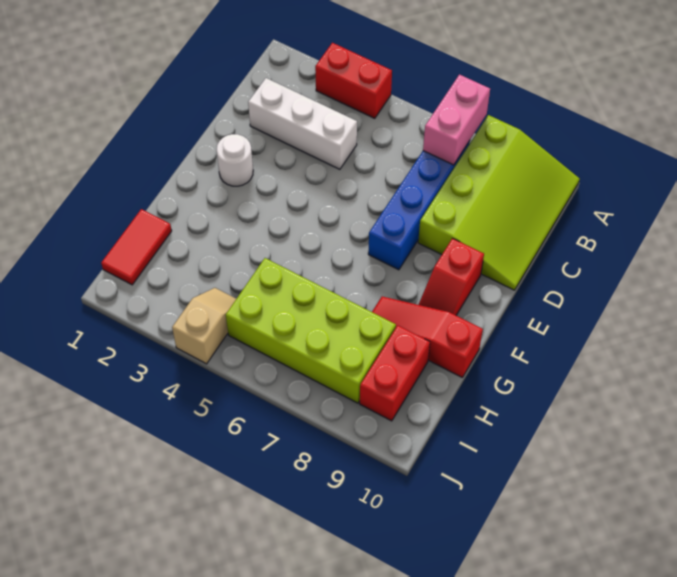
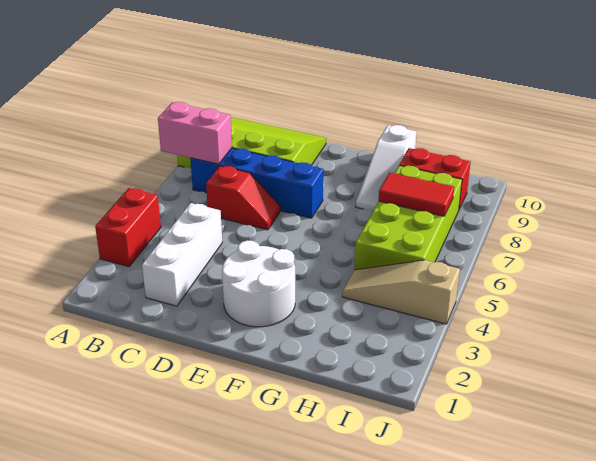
white round brick E2 level 1 -> white round brick E2:F3 level 1
red slope E9:F9 level 1 top E -> red slope C6:D6 level 1 top C
red slope G8:G10 level 1 top 10 -> white slope G8:G10 level 1 top 10
red tile H1:I1 level 1 -> red tile H7:I7 level 2
tan slope I4:J4 level 1 top J -> tan slope H4:J4 level 1 top J

